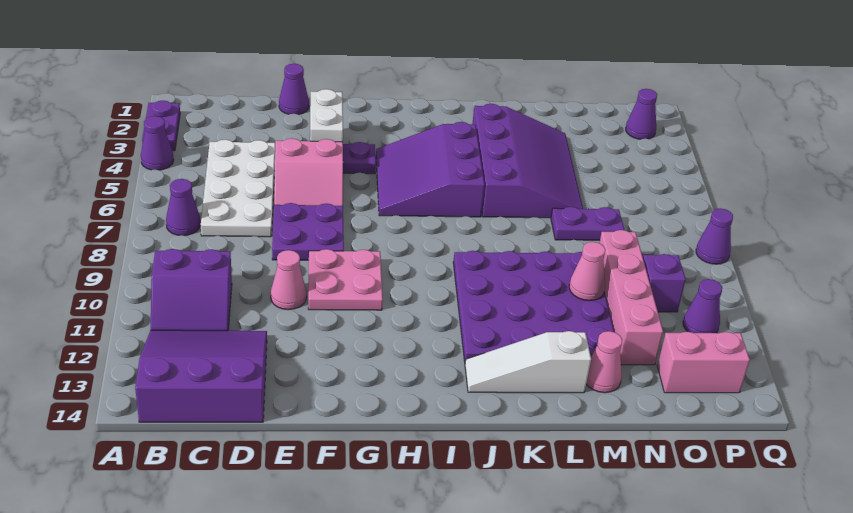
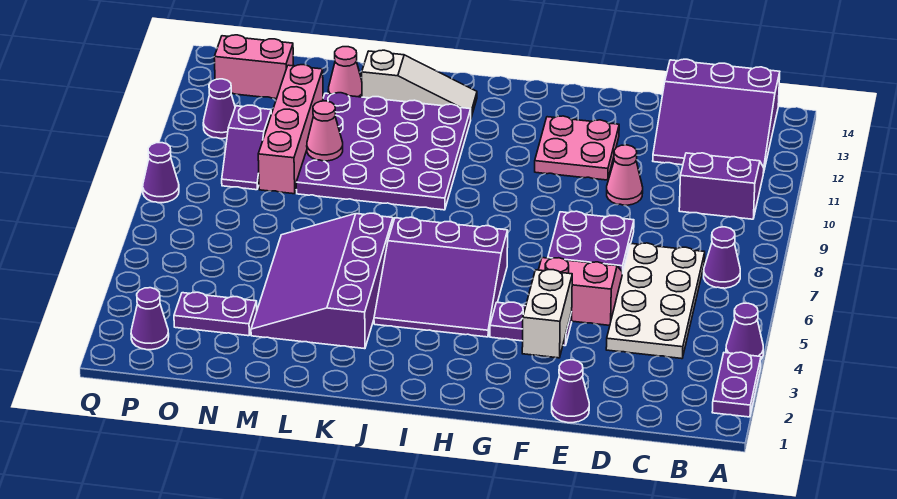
pink plate F9:G10 level 1 -> pink plate F11:G12 level 1
purple slope H4:J6 level 1 top J -> purple slope H4:J6 level 1 top 6
purple plate M7:N7 level 1 -> purple plate N3:O3 level 1

